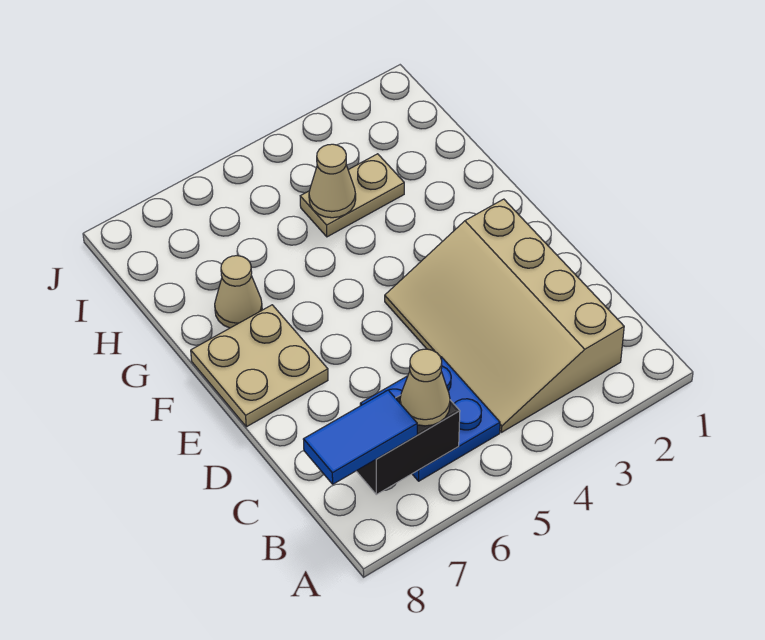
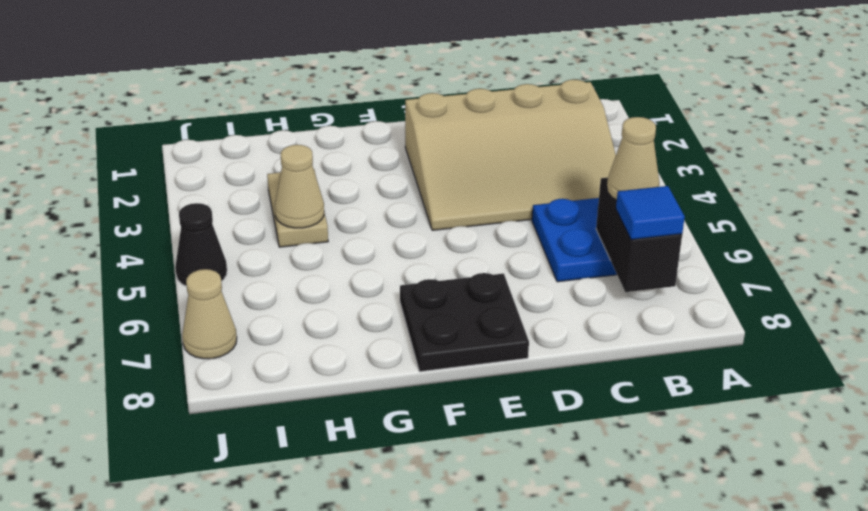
blue tile B7:B8 level 3 -> blue tile B7 level 3
tan plate E7:F8 level 1 -> black plate E7:F8 level 1
tan cone G7 level 1 -> tan cone J7 level 1
none -> black cone J5 level 1

